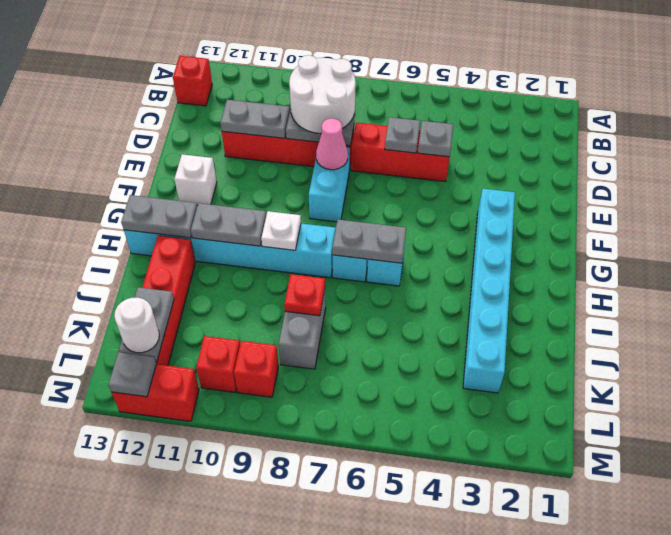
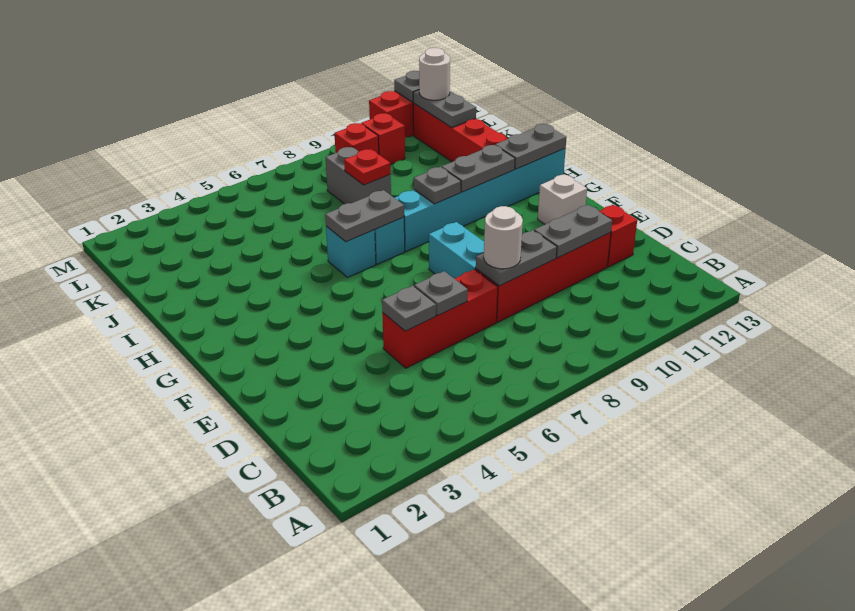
red brick B13 level 1 -> red brick D12 level 1
white round brick C8:D9 level 3 -> white round brick D8 level 3
pink cone E8 level 2 -> none
cyan brick F3:K3 level 1 -> none
white plate H9 level 2 -> grey plate H9 level 2

